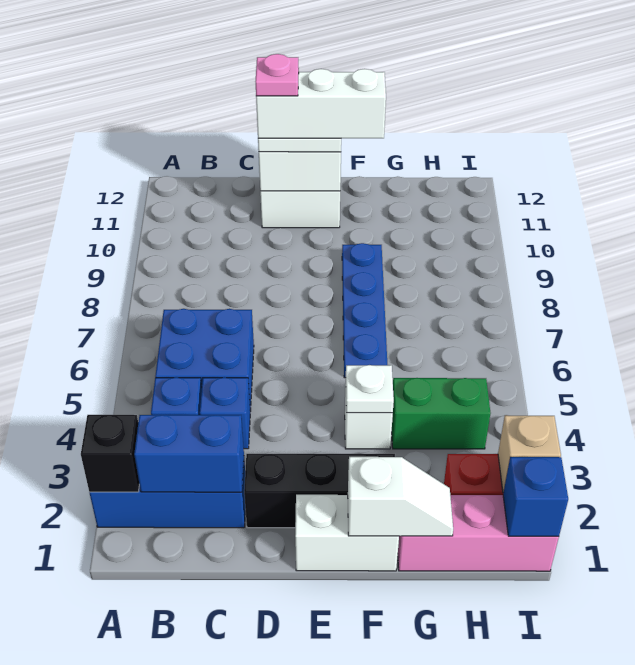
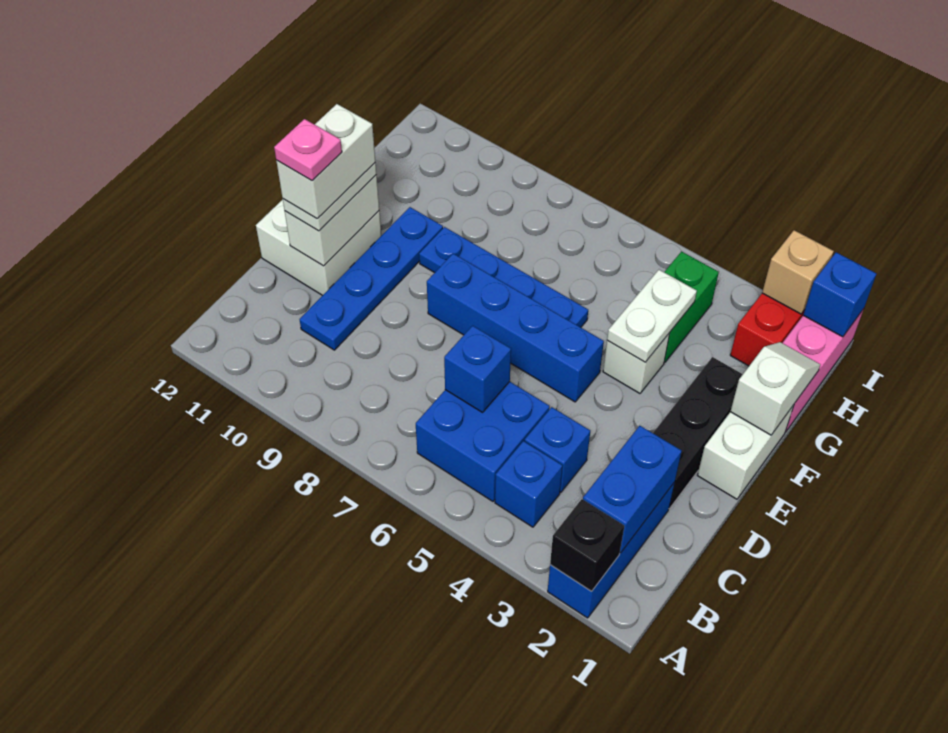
none -> blue brick C6 level 2
none -> blue plate C10:F10 level 1
white brick D11:F11 level 4 -> white brick D11:E11 level 4
none -> blue brick E5:E8 level 1
white plate F4 level 2 -> white plate F4:G4 level 2

